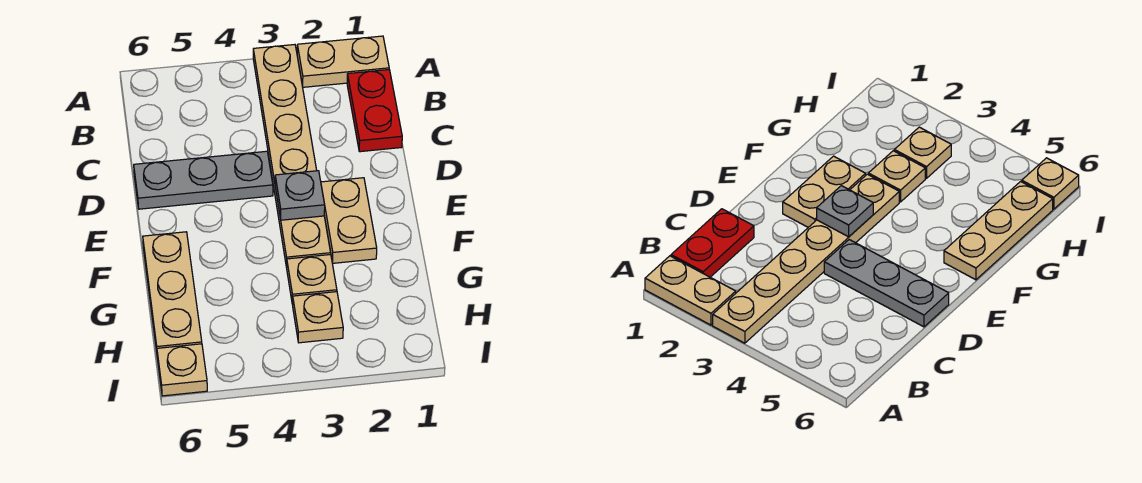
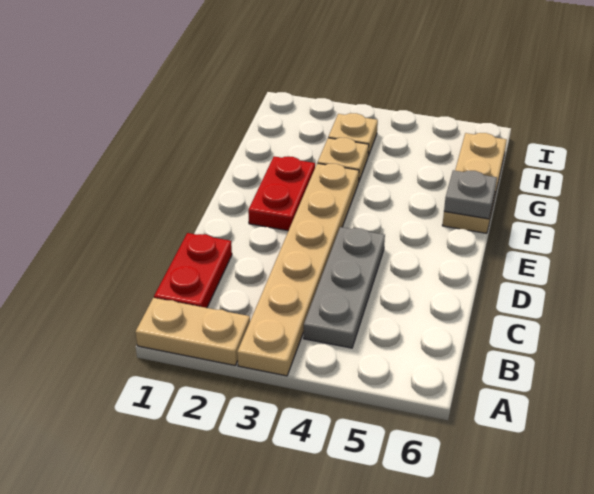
grey plate D4:D6 level 1 -> grey plate B4:D4 level 1
tan plate E2:F2 level 1 -> red plate E2:F2 level 1
grey plate E3 level 2 -> grey plate F6 level 2
tan plate I6 level 1 -> none

